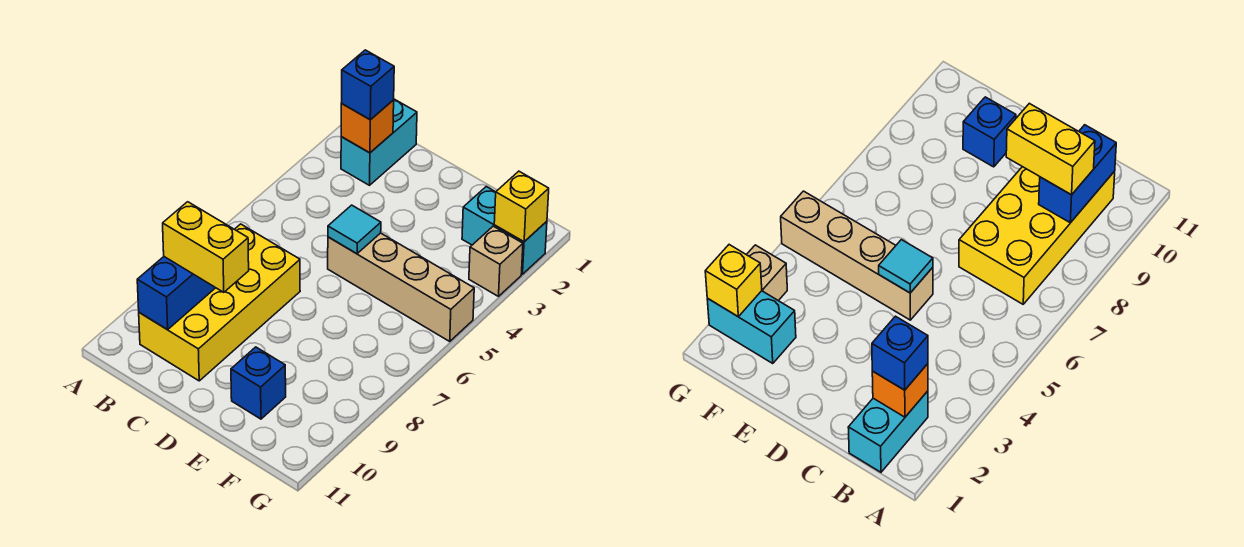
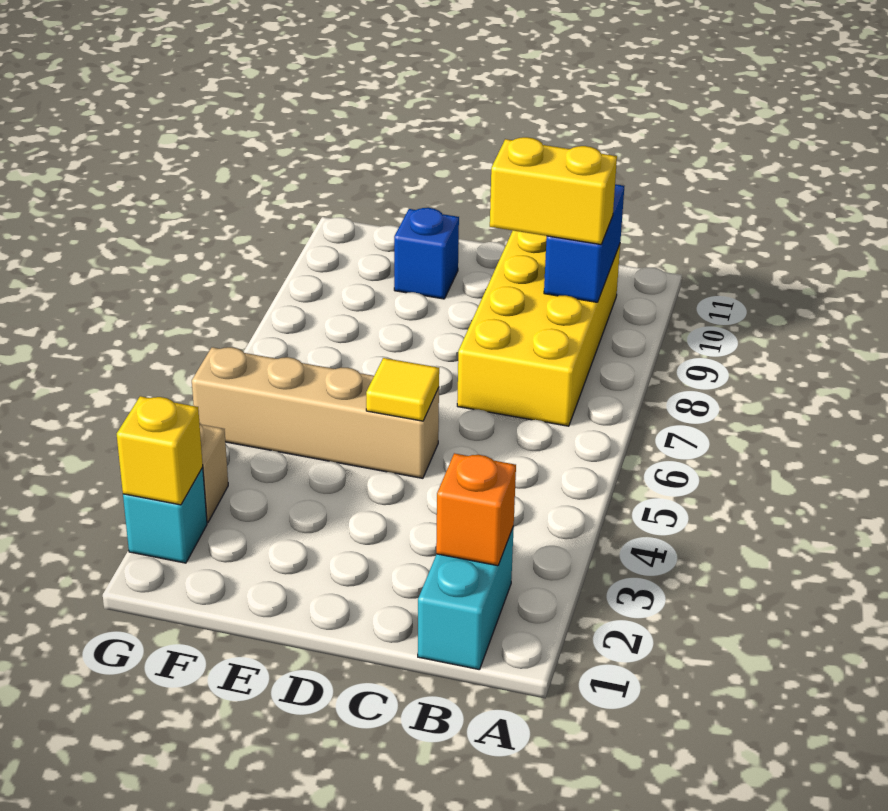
blue brick B2 level 3 -> none
cyan tile D5 level 2 -> yellow tile D5 level 2
cyan brick F2:G2 level 1 -> cyan brick G2 level 1

